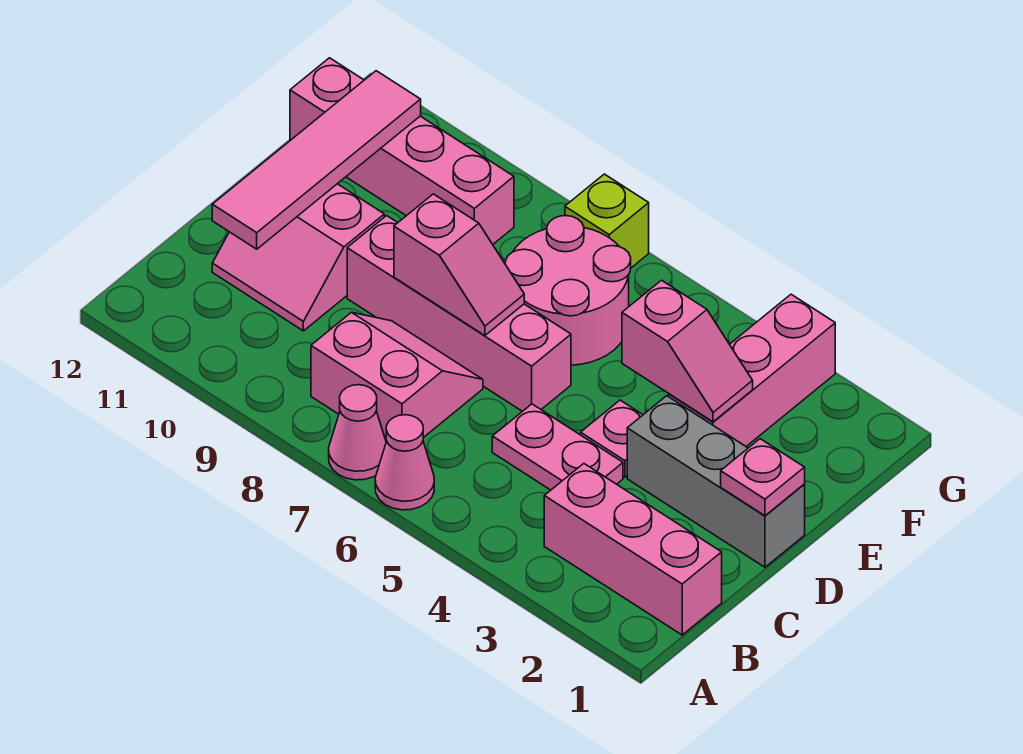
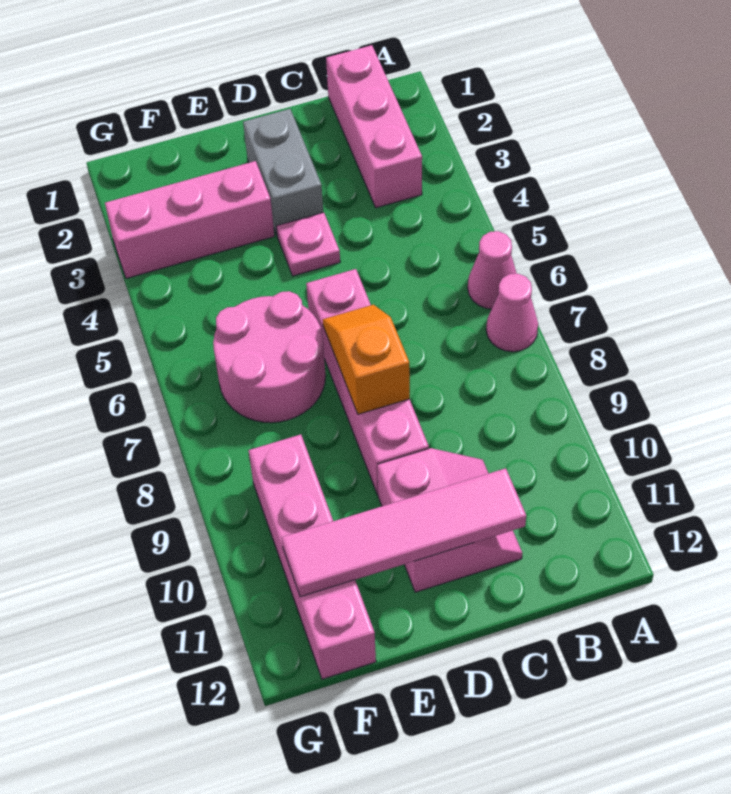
pink slope B7:C8 level 1 top B -> none
pink plate C4:C5 level 1 -> none
grey brick D1:D3 level 1 -> grey brick D2:D3 level 1
pink plate D1 level 2 -> none
pink slope D7:D8 level 2 top 8 -> orange slope D7:D8 level 2 top 8
pink slope E3:E4 level 2 top 4 -> none
lime brick G7 level 1 -> none

